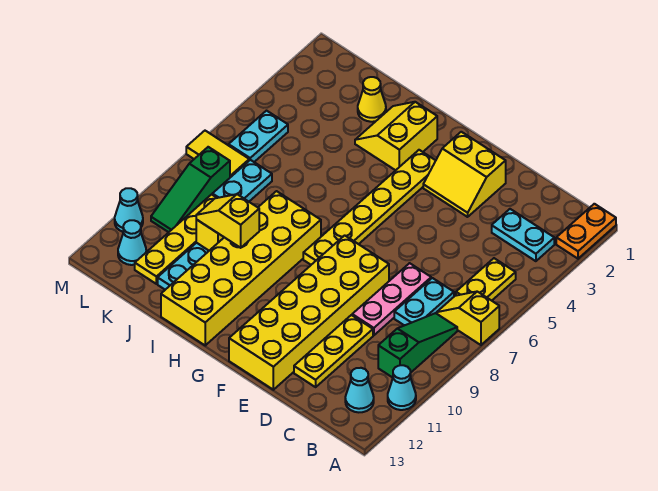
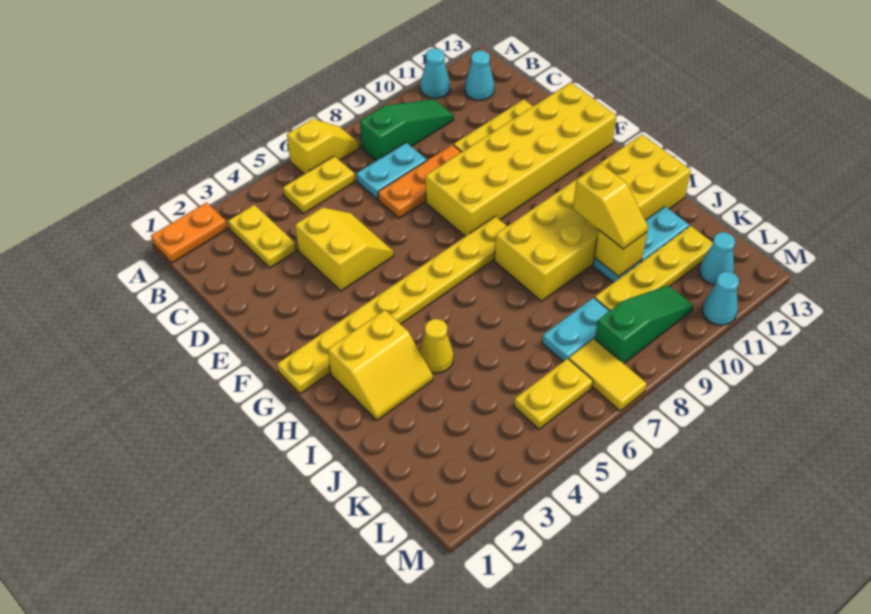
yellow slope A7:B7 level 1 top A -> yellow slope A6:A7 level 1 top 6
cyan plate B3:C3 level 1 -> yellow plate B3:C3 level 1
green slope B8:B10 level 1 top 10 -> green slope B8:B10 level 1 top 8
pink plate D7:D9 level 1 -> orange plate D7:D9 level 1
yellow slope E2:F3 level 1 top 2 -> yellow slope D4:E5 level 1 top 4
yellow plate G3:G8 level 1 -> yellow plate G1:G8 level 1
yellow cone J2 level 1 -> yellow cone I4 level 1
cyan plate L5:L6 level 1 -> yellow plate L5:L6 level 1

